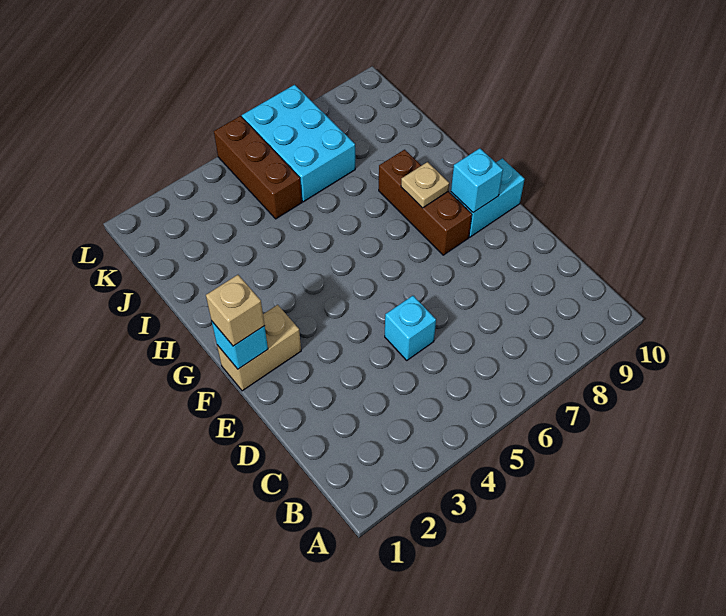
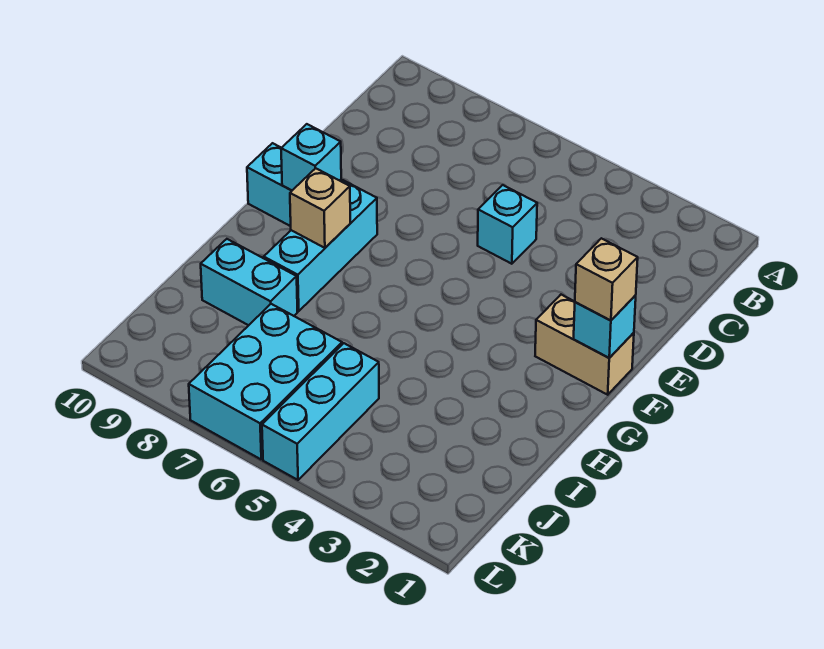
brown brick F8:H8 level 1 -> cyan brick F8:H8 level 1
tan plate G8 level 2 -> tan brick G8 level 2
none -> cyan brick I8:I9 level 1
brown brick J5:L5 level 1 -> cyan brick J5:L5 level 1

